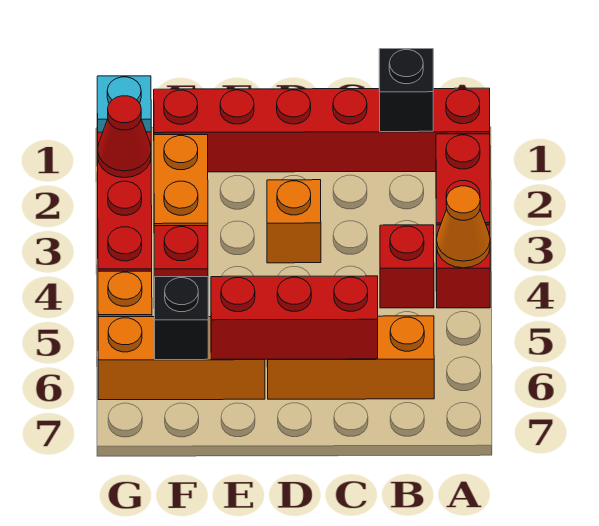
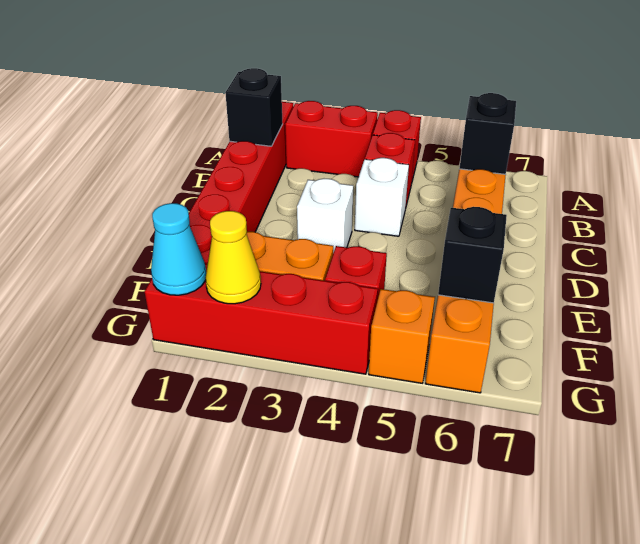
orange cone A4 level 2 -> none
none -> black brick B6 level 2
none -> white brick C4 level 1
red brick C6:E6 level 2 -> none
orange brick D3 level 1 -> white brick D3 level 1
cyan plate G1 level 2 -> cyan cone G1 level 2
red cone G2 level 2 -> yellow cone G2 level 2

